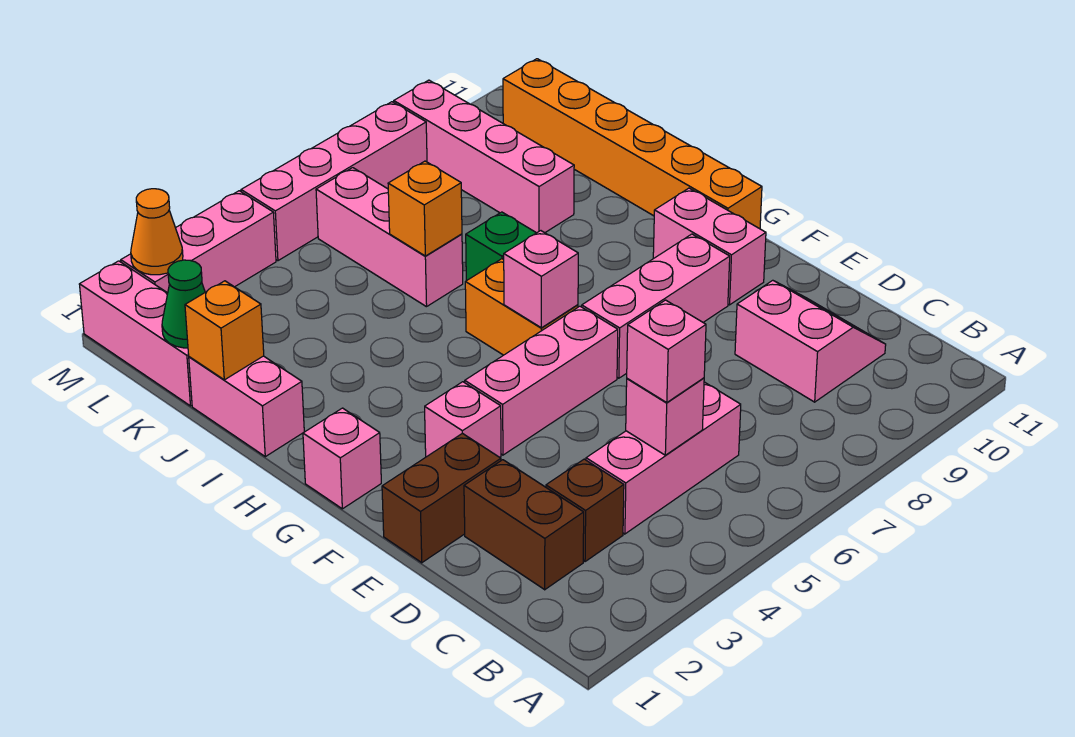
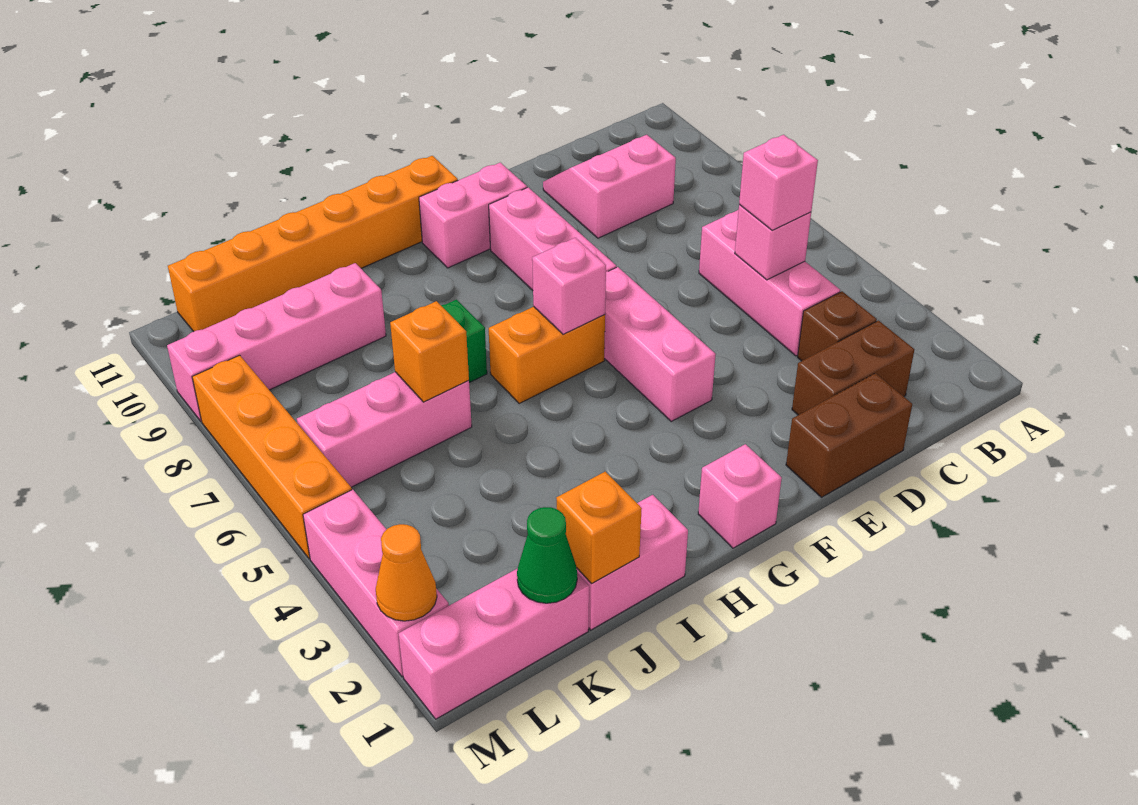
brown brick E1:E2 level 1 -> brown brick D1:E1 level 1
pink brick F3 level 1 -> none
pink brick M5:M8 level 1 -> orange brick M5:M8 level 1

